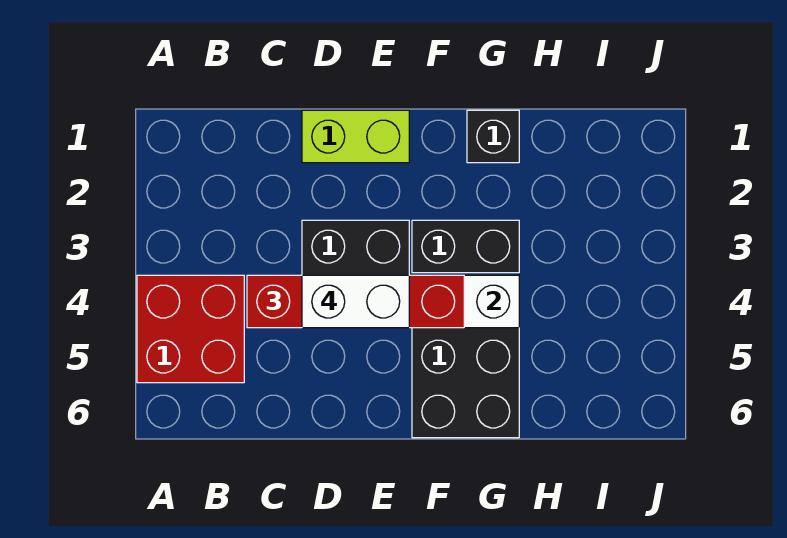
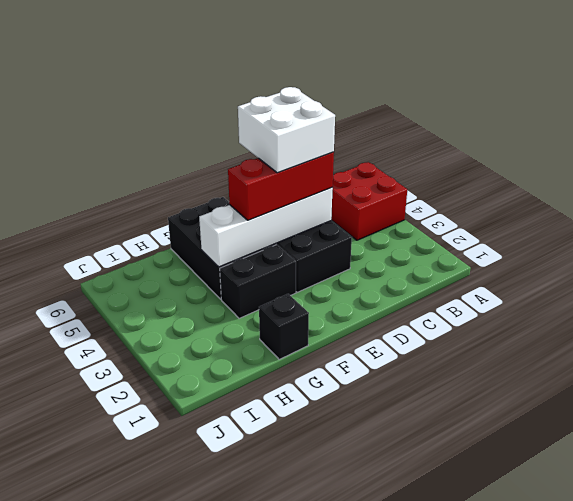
red brick C4:F4 level 3 -> red brick D4:F4 level 3
lime brick D1:E1 level 1 -> none
white brick D4:E4 level 4 -> white brick D4:E5 level 4

